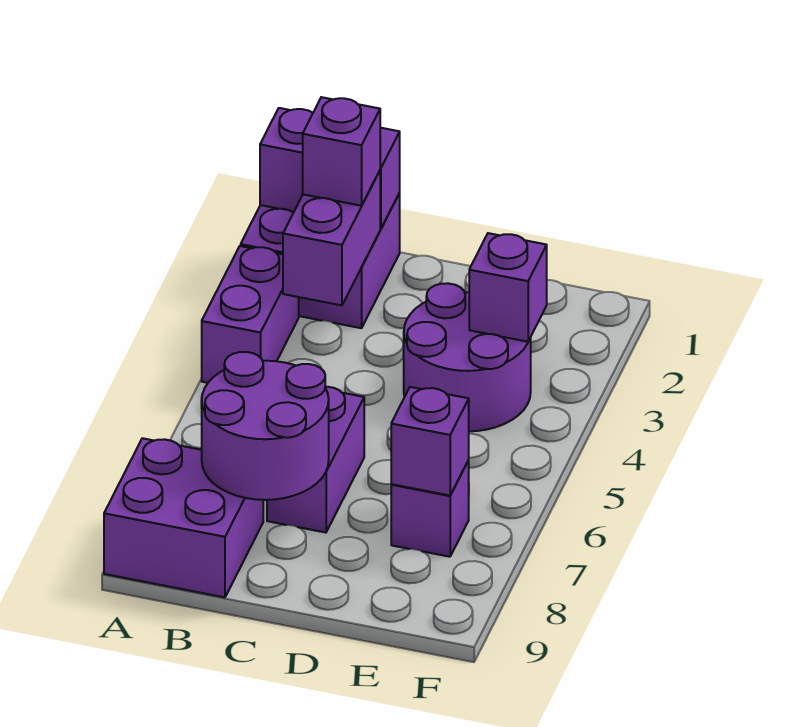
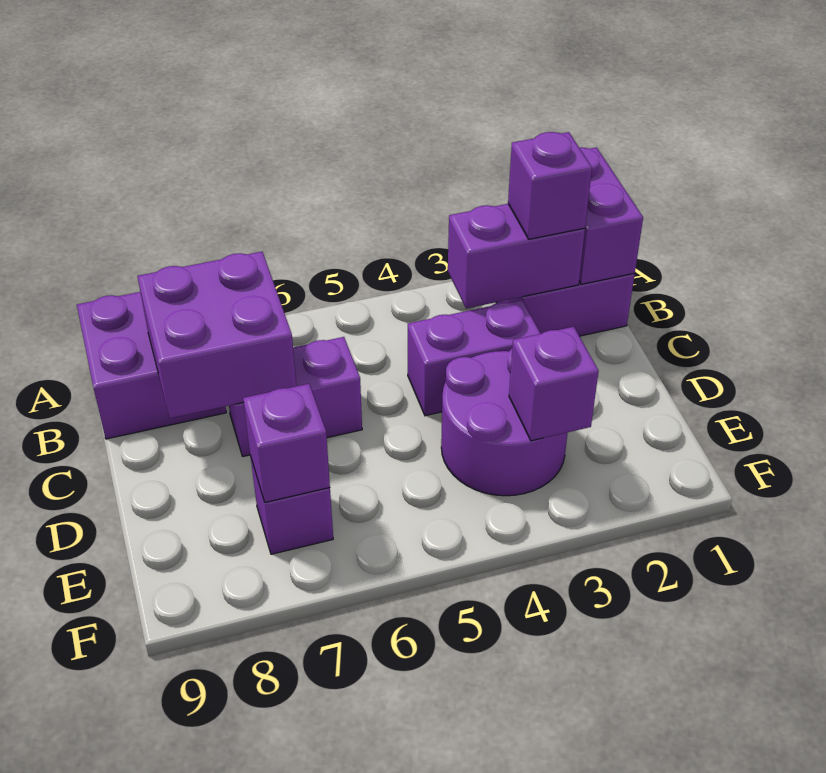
purple brick A3:A4 level 1 -> purple brick C3:C4 level 1
purple round brick B7:C8 level 2 -> purple brick B7:C8 level 2

